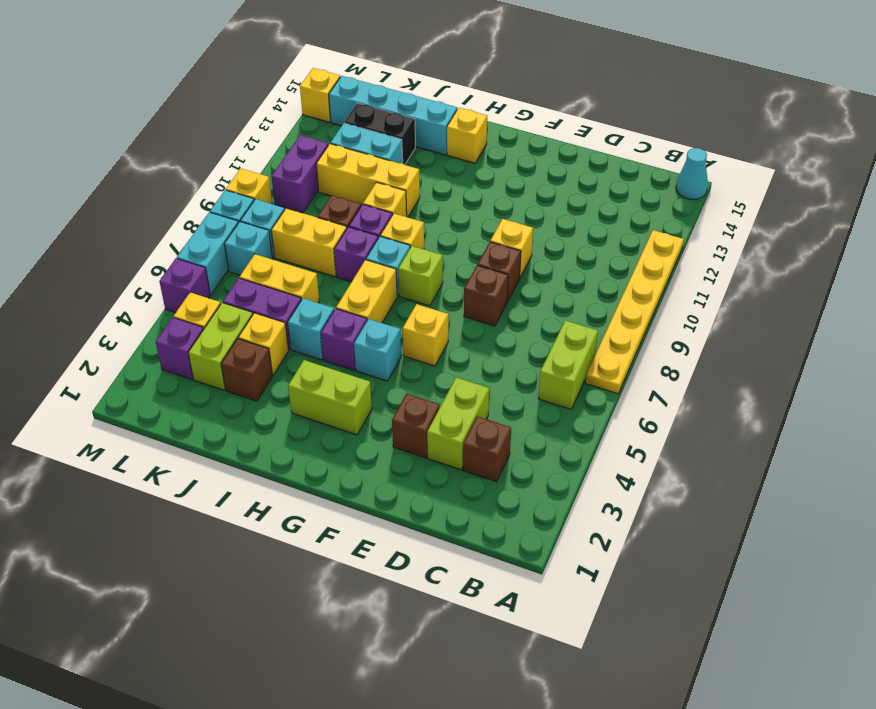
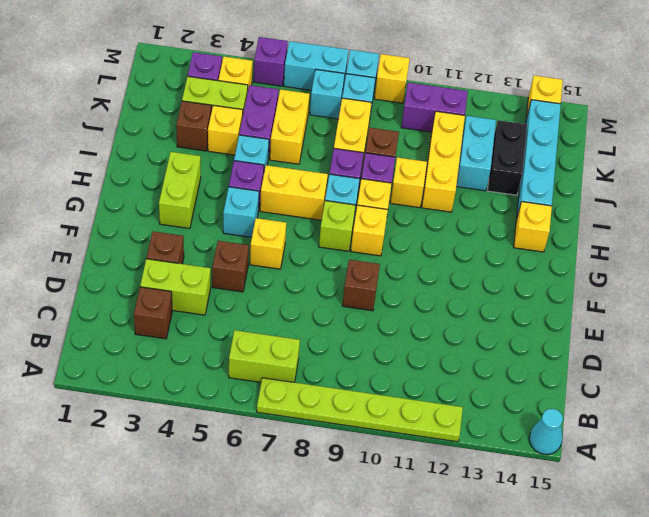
yellow plate A7:A12 level 1 -> lime plate A7:A12 level 1
brown brick E8 level 1 -> brown brick E5 level 1
yellow brick E10 level 1 -> yellow brick G9 level 1

